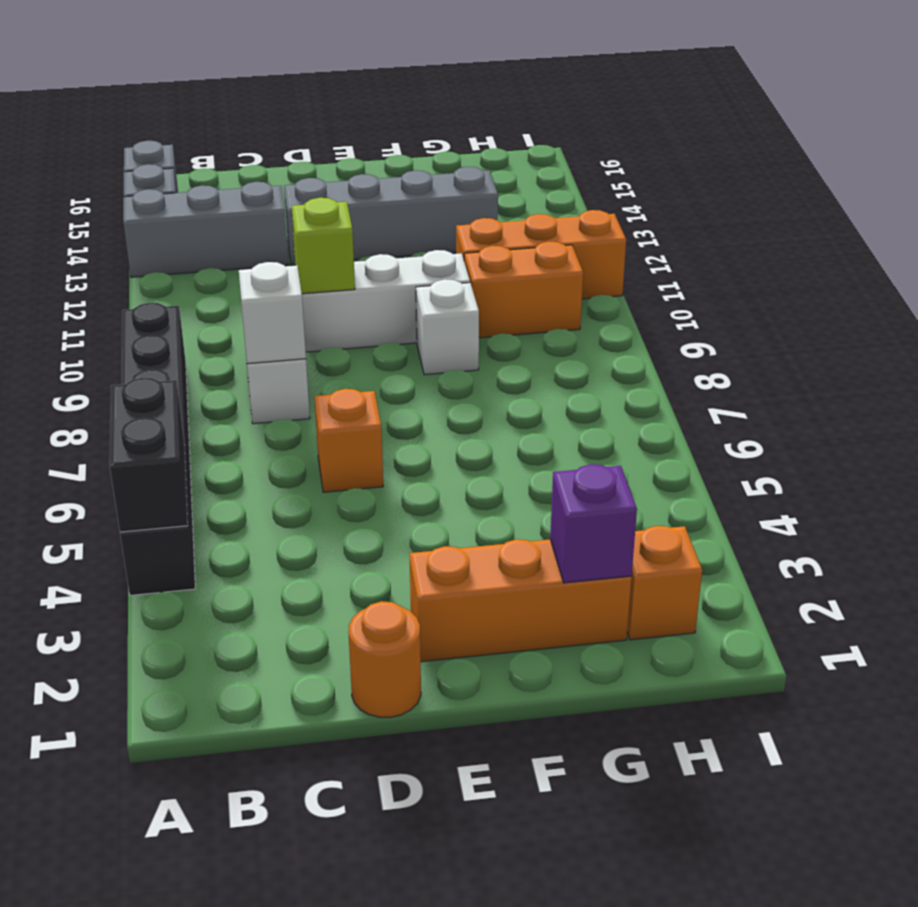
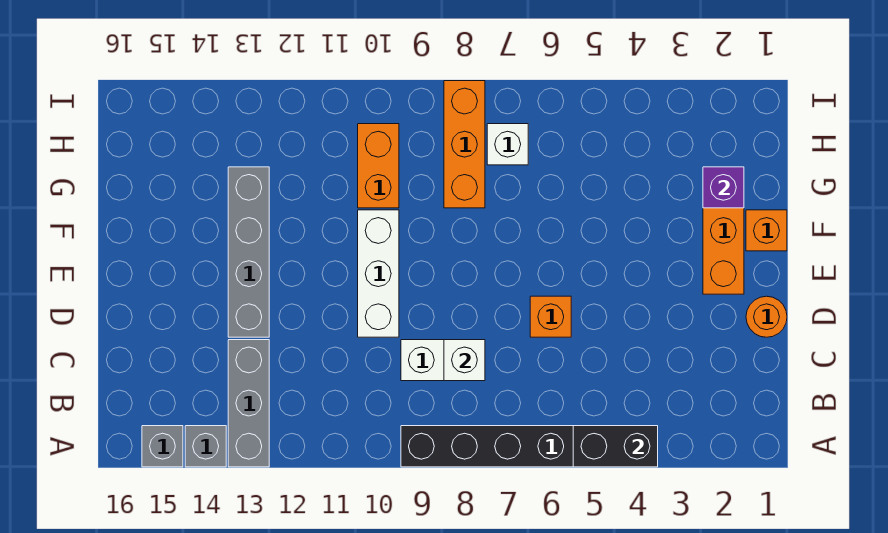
lime brick D10 level 2 -> none
white brick F9 level 1 -> white brick H7 level 1
orange brick G11:I11 level 1 -> orange brick G8:I8 level 1
orange brick H2 level 1 -> orange brick F1 level 1

